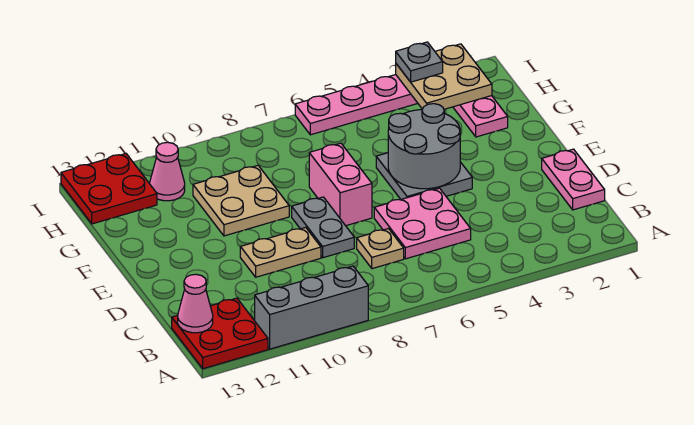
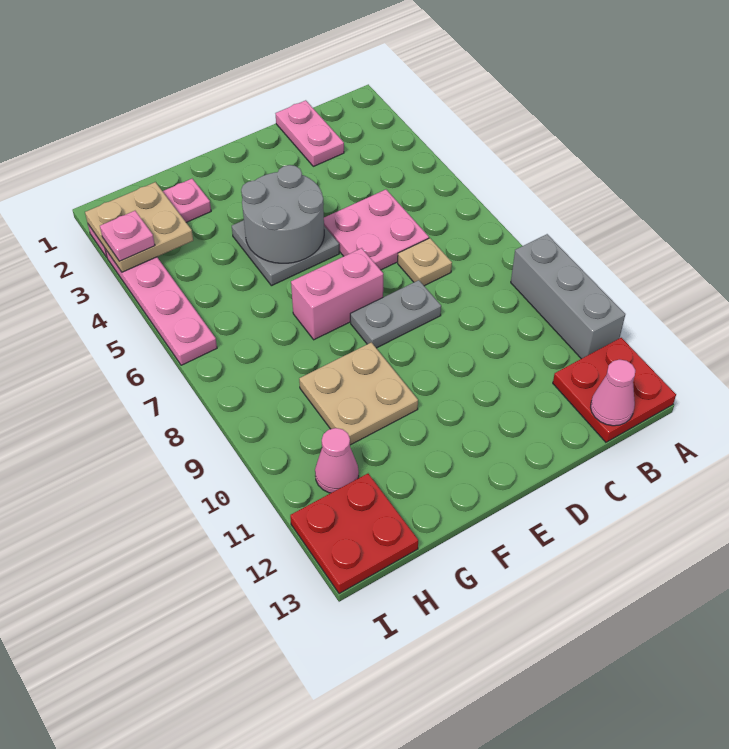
pink plate C1:D1 level 1 -> pink plate C1:C2 level 1
tan plate D9:D10 level 1 -> none
grey plate I3 level 3 -> pink plate I3 level 3

